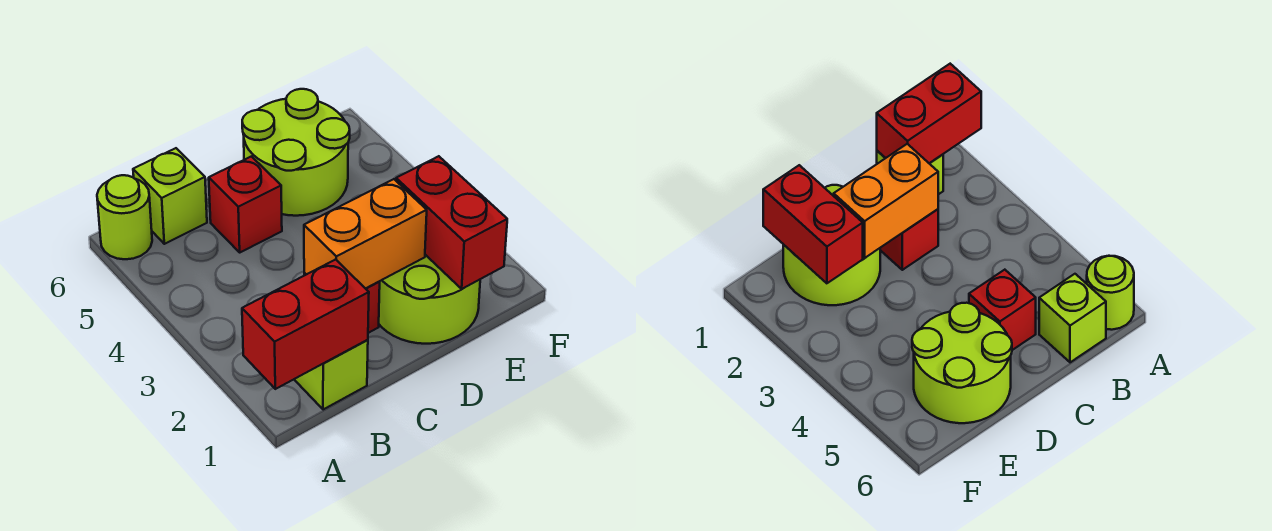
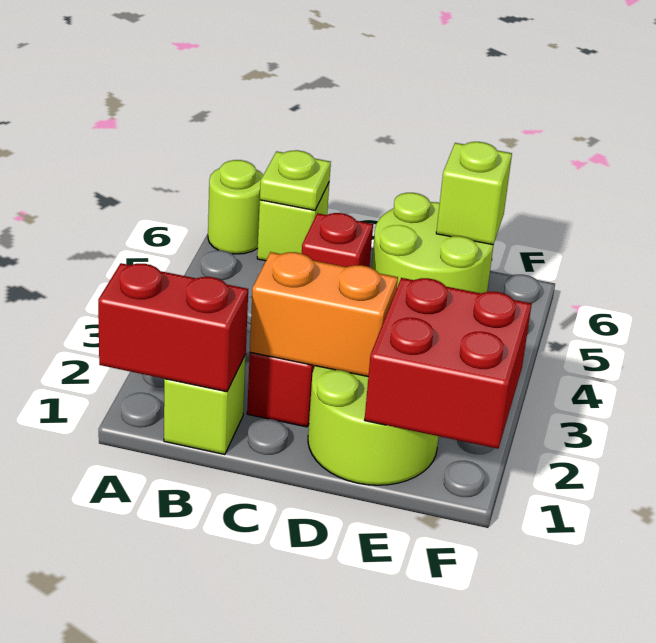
none -> lime plate B6 level 2
red brick E1:E2 level 2 -> red brick E1:F2 level 2
none -> lime brick E6 level 2

